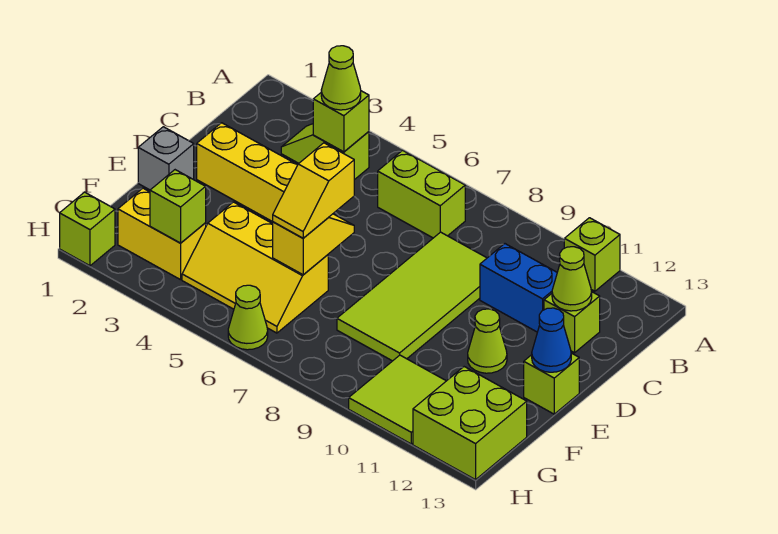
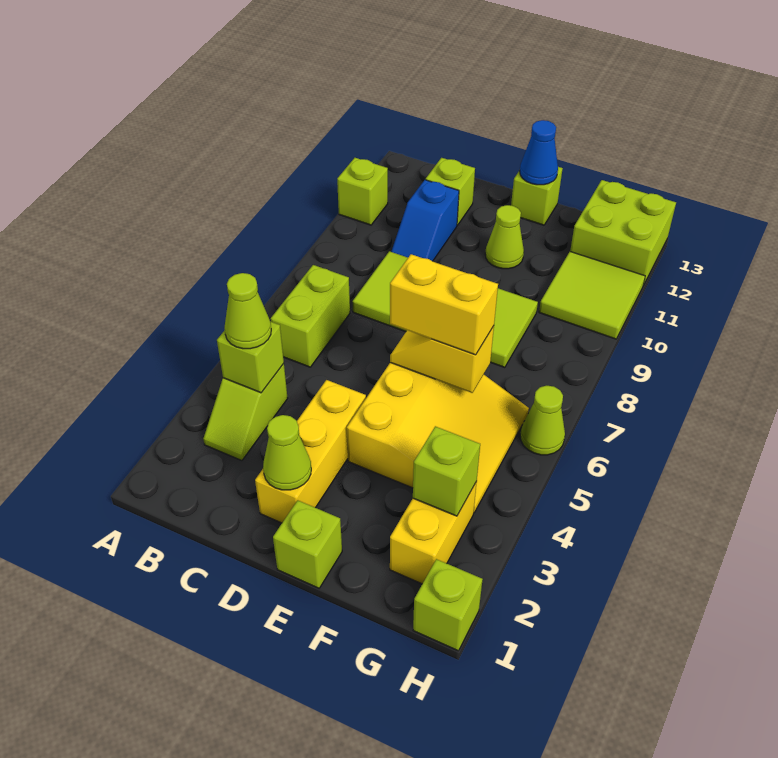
blue brick C10:C11 level 1 -> blue slope C10:C11 level 1 top 11
lime cone C12 level 2 -> lime cone D2 level 2
grey brick E1 level 1 -> lime brick E1 level 1
yellow slope E6:F6 level 3 top E -> yellow brick E6:F6 level 3
yellow slope F4:G6 level 1 top F -> yellow slope E4:G6 level 1 top E

